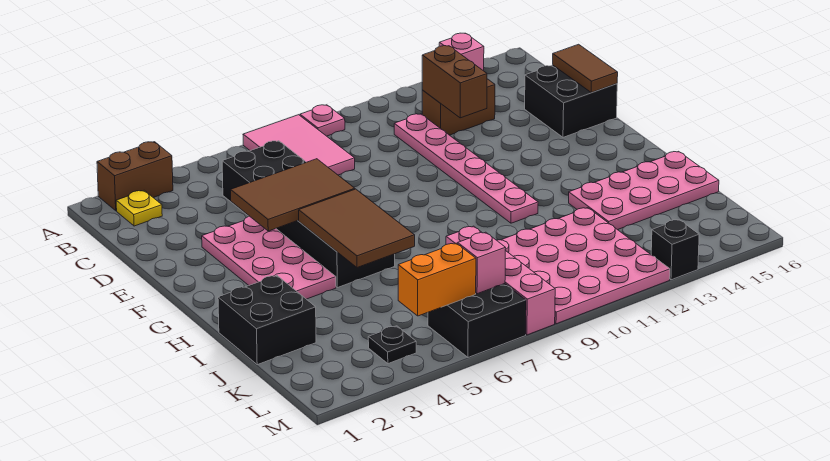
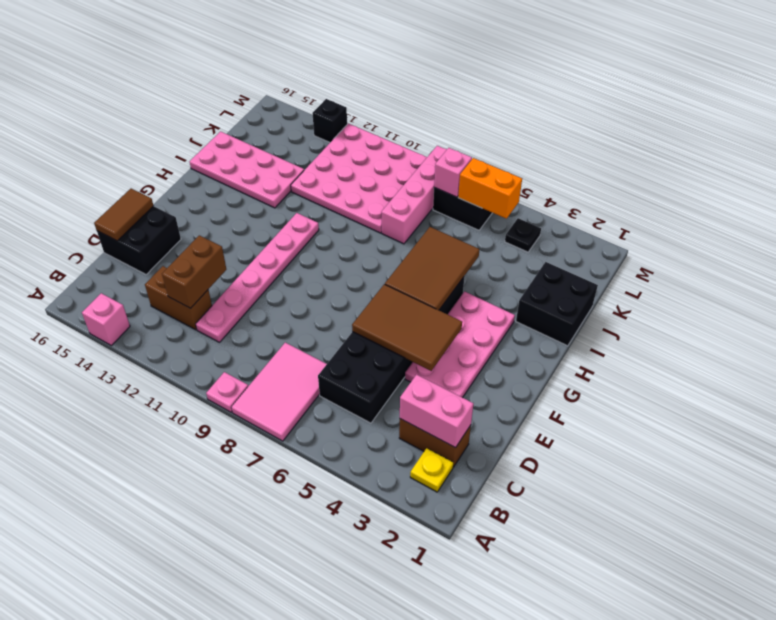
brown brick A2:A3 level 1 -> brown brick C2:C3 level 1
none -> pink brick C2:C3 level 2

